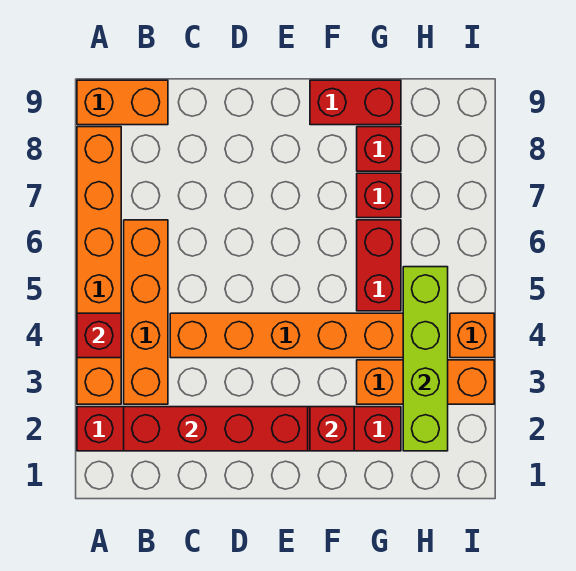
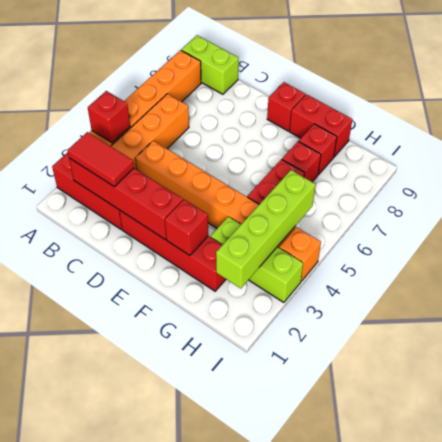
orange brick A9:B9 level 1 -> lime brick A9:B9 level 1
none -> red tile B2:C2 level 3
none -> red brick E9 level 1
orange brick G3:I3 level 1 -> lime brick G3:I3 level 1

